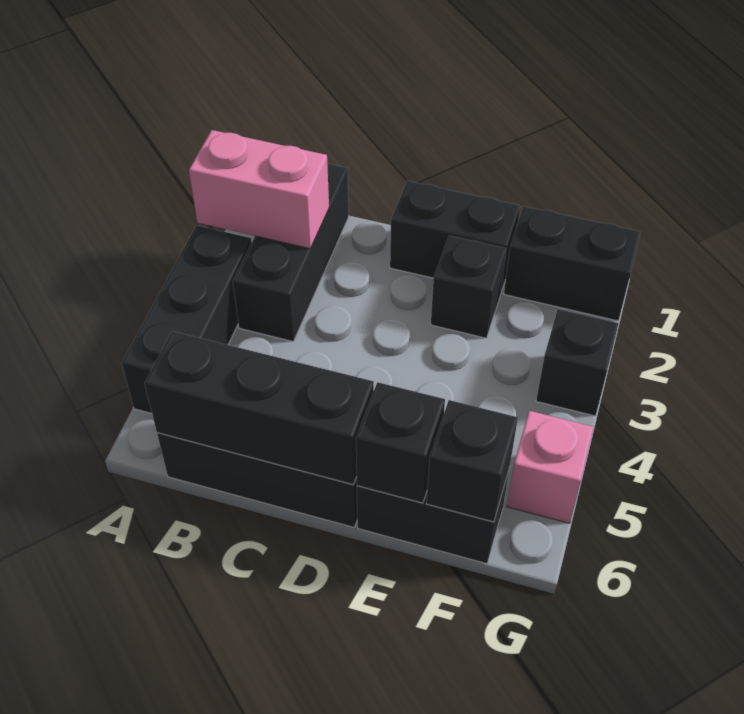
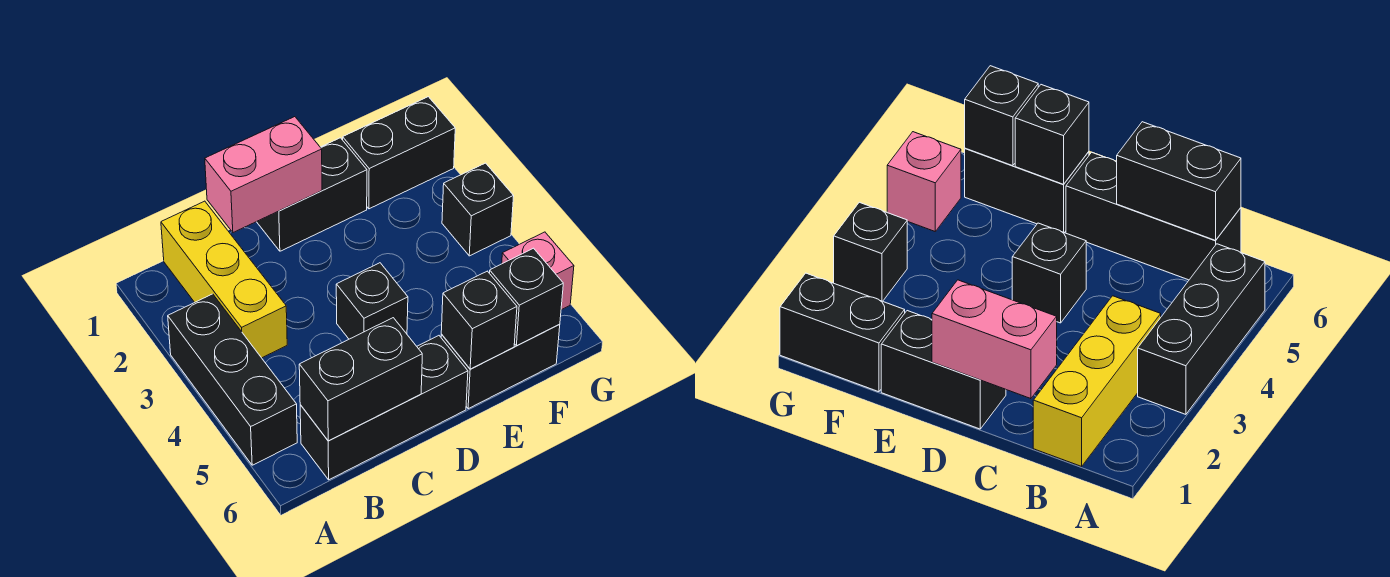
pink brick A2:B2 level 2 -> pink brick C1:D1 level 2
black brick B1:B3 level 1 -> yellow brick B1:B3 level 1
black brick B6:D6 level 2 -> black brick B6:C6 level 2
black brick E2 level 1 -> black brick D4 level 1

